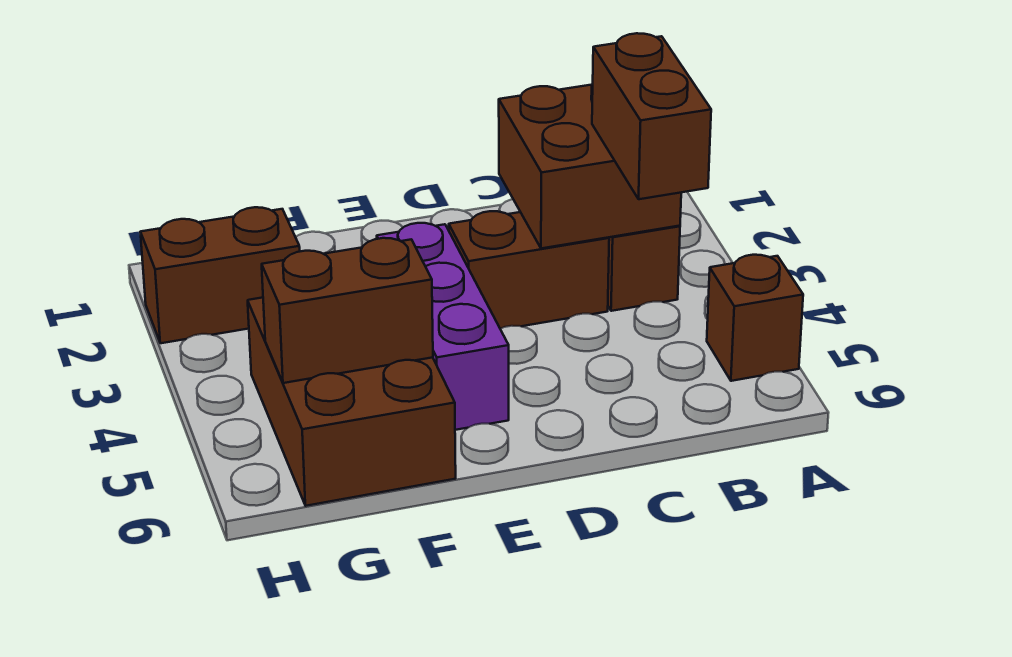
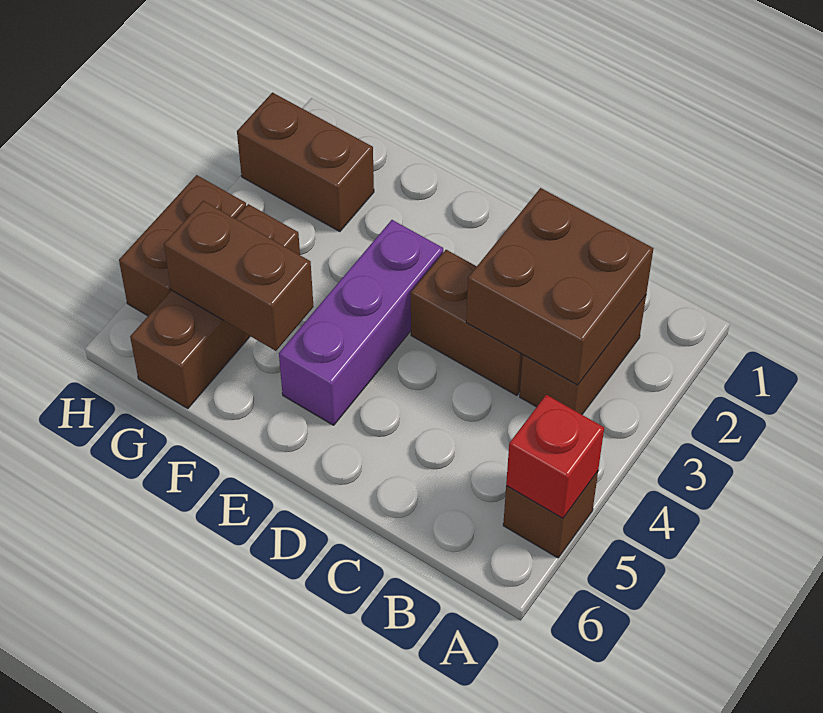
none -> red brick A5 level 2
brown brick B3:B4 level 3 -> brown brick H4:H5 level 1
brown brick F4:G6 level 1 -> brown brick G4:G6 level 1

